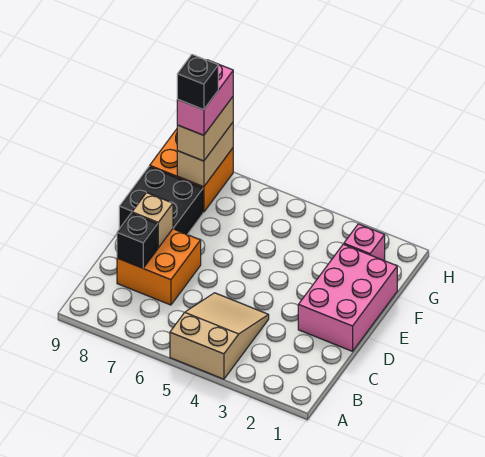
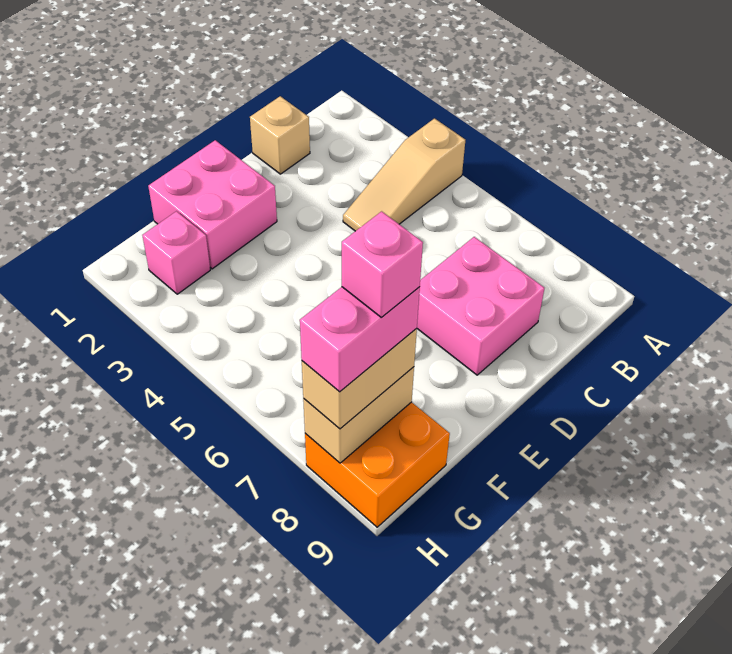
tan slope A4:C5 level 1 top A -> tan slope A4:C4 level 1 top A
orange brick C7:D8 level 1 -> pink brick C7:D8 level 1
black brick C8 level 2 -> none
pink brick D1:F2 level 1 -> pink brick E1:F2 level 1
tan brick D8 level 2 -> tan brick C1 level 1
black brick E8:F9 level 1 -> none
black brick G8 level 5 -> pink brick G8 level 5

